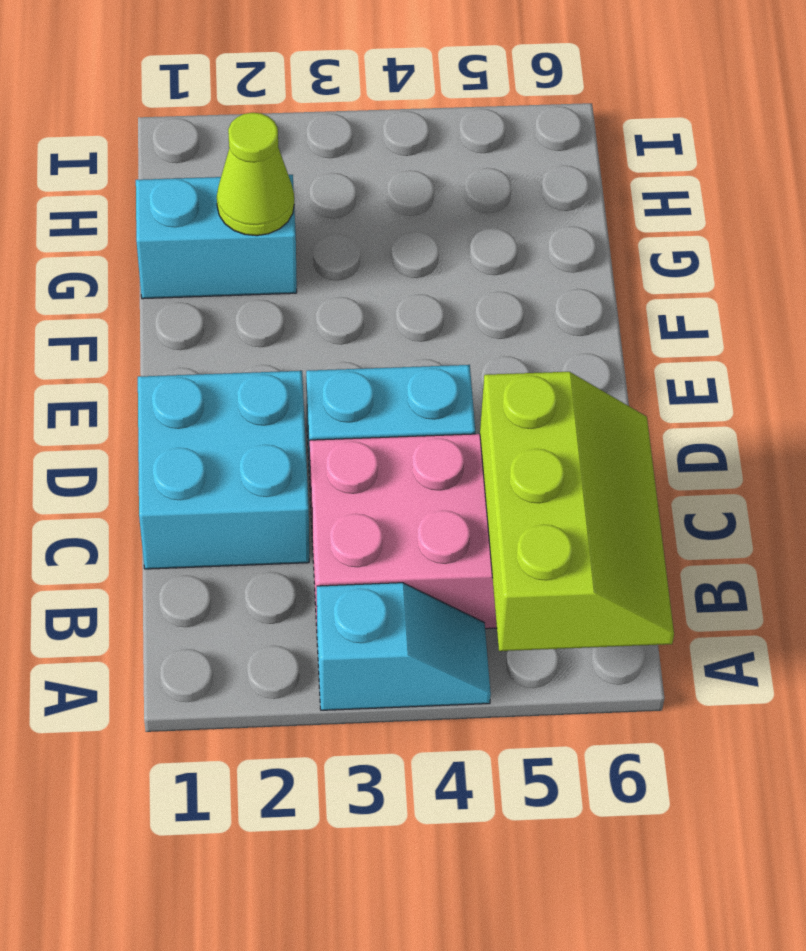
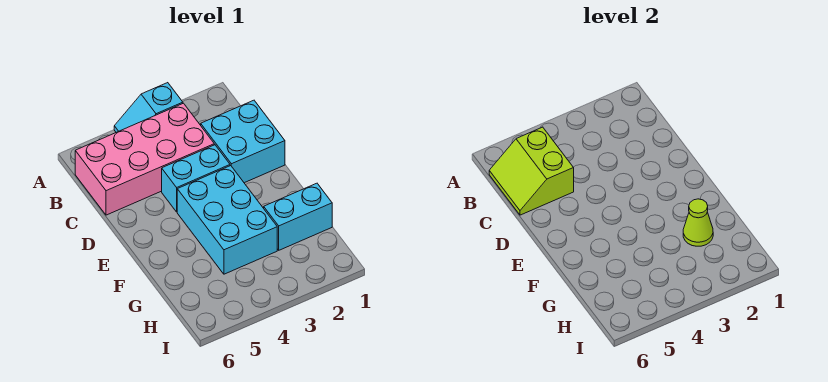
lime slope A5:C6 level 2 top 5 -> lime slope B5:C6 level 2 top 5
none -> cyan brick E3:G4 level 1

